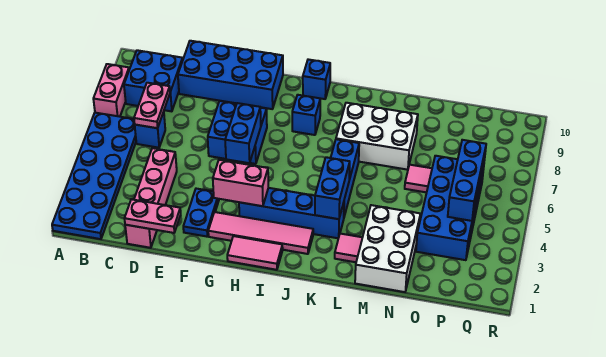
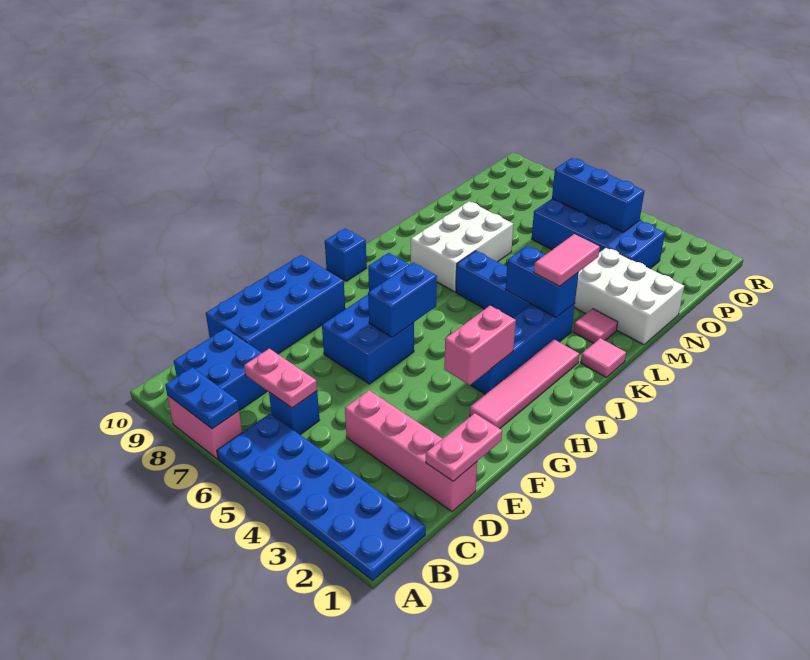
blue plate F2:F3 level 1 -> blue plate A7:A8 level 2
blue brick G5:G6 level 2 -> blue brick G6:H6 level 2
pink tile H1:I1 level 1 -> pink tile K3:L3 level 3
pink tile N6 level 1 -> pink tile K1 level 1

